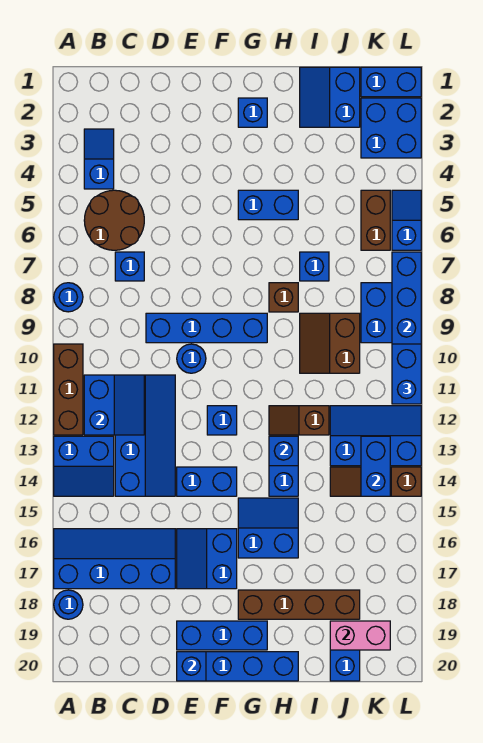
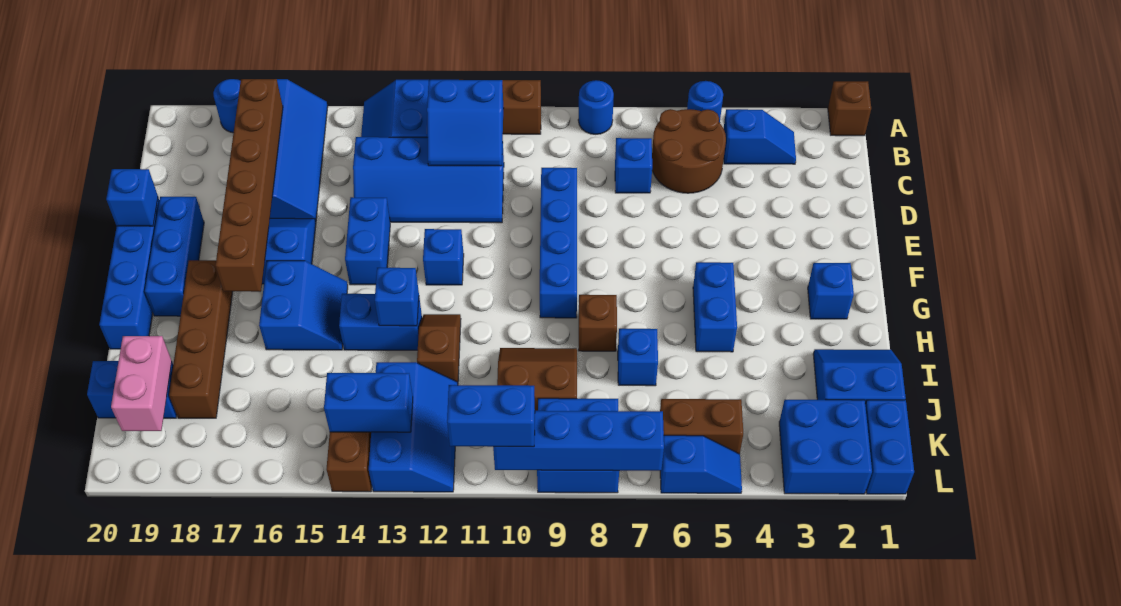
none -> brown brick A1 level 1
none -> brown brick B17:G17 level 2
blue round brick E10 level 1 -> blue round brick A5 level 1

